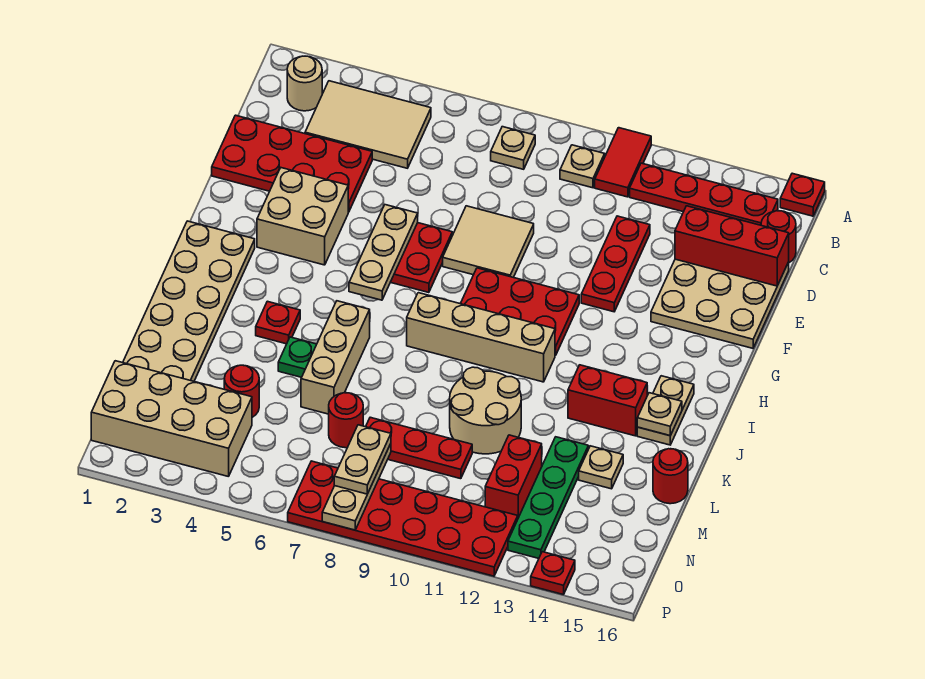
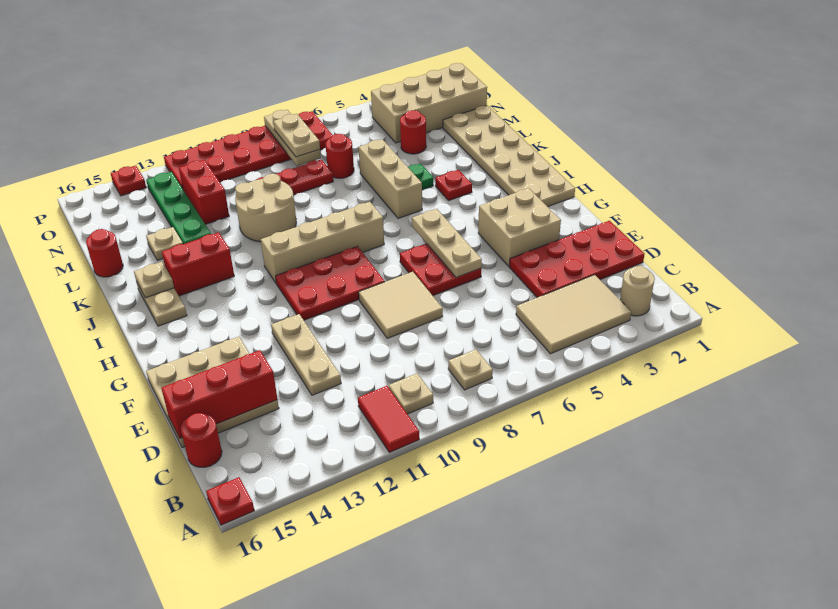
red plate B12:B15 level 1 -> none
red plate D12:F12 level 1 -> tan plate D12:F12 level 1

